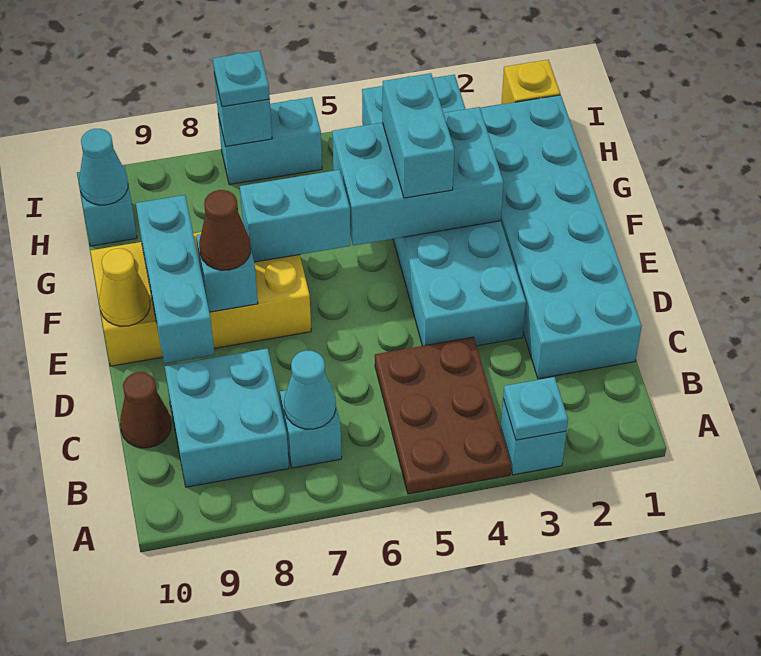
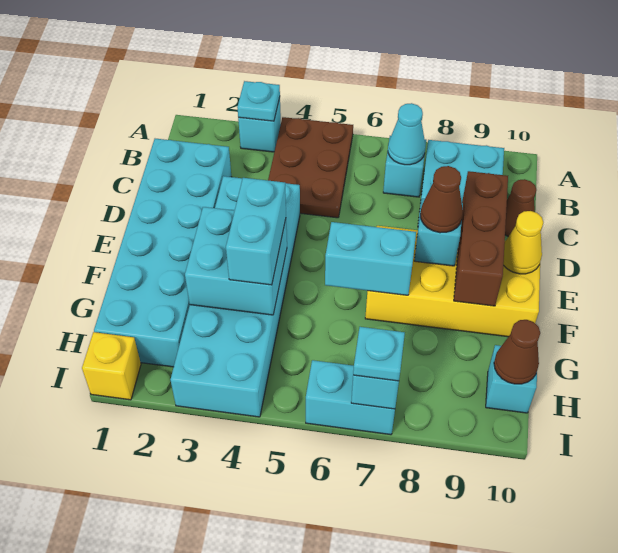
cyan brick D9:F9 level 2 -> brown brick D9:F9 level 2
cyan brick F3:G5 level 2 -> cyan brick F3:G4 level 2
cyan cone H10 level 2 -> brown cone H10 level 2

